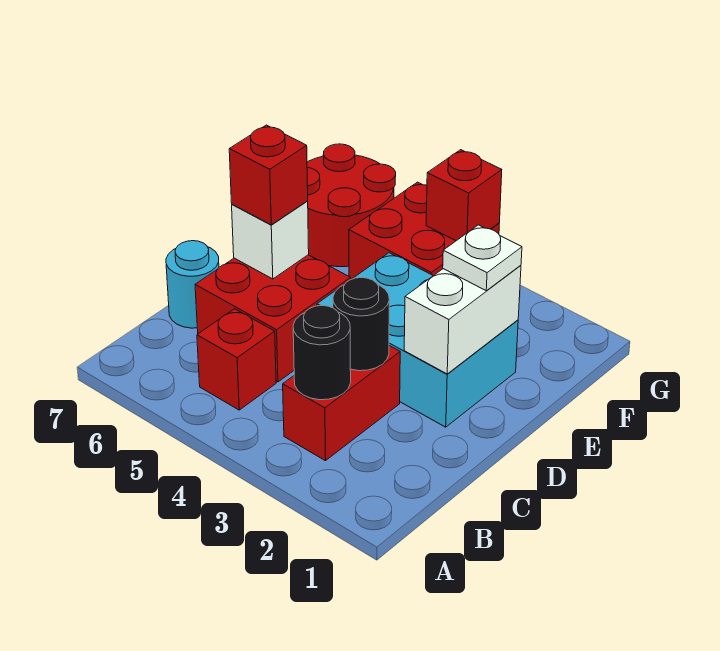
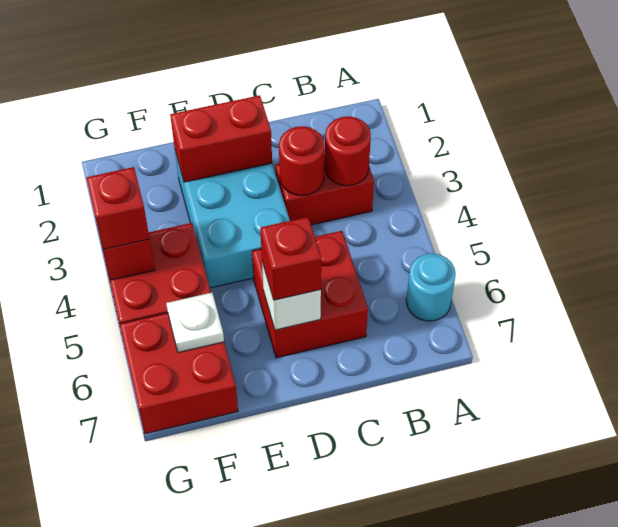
black round brick B3 level 2 -> red round brick B3 level 2
red brick B5 level 1 -> red brick G4 level 3
black round brick C3 level 2 -> red round brick C3 level 2
cyan round brick C7 level 1 -> cyan round brick A6 level 1
white brick D2:E2 level 2 -> red brick D2:E2 level 2
white plate E2 level 3 -> white plate F6 level 2
red round brick F6:G7 level 1 -> red brick F6:G7 level 1

